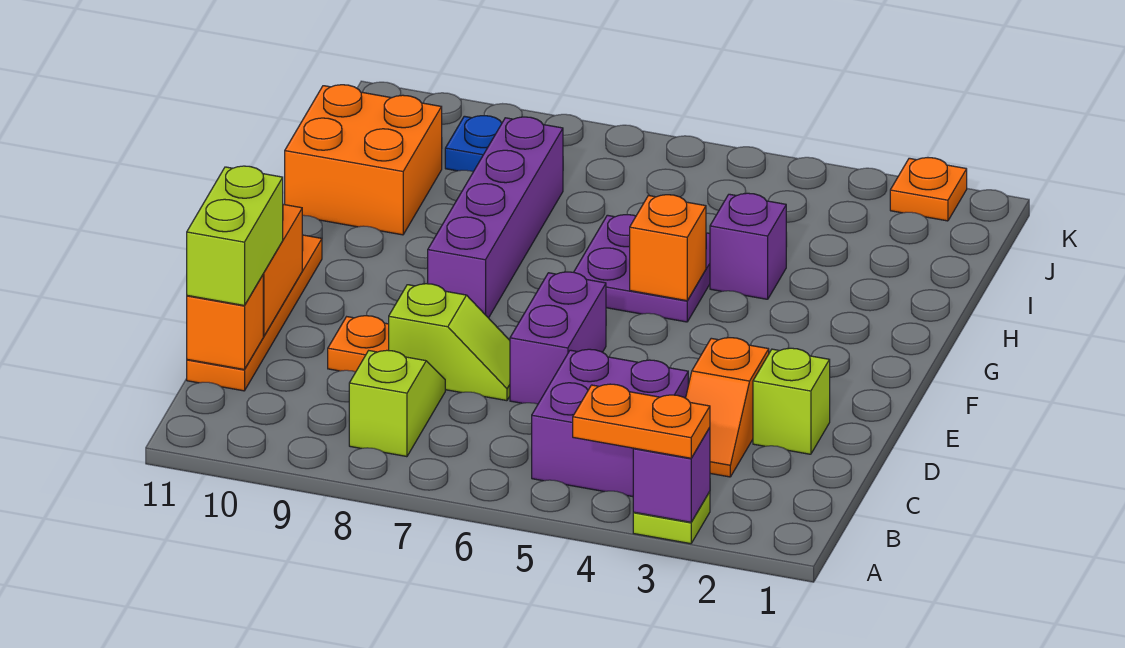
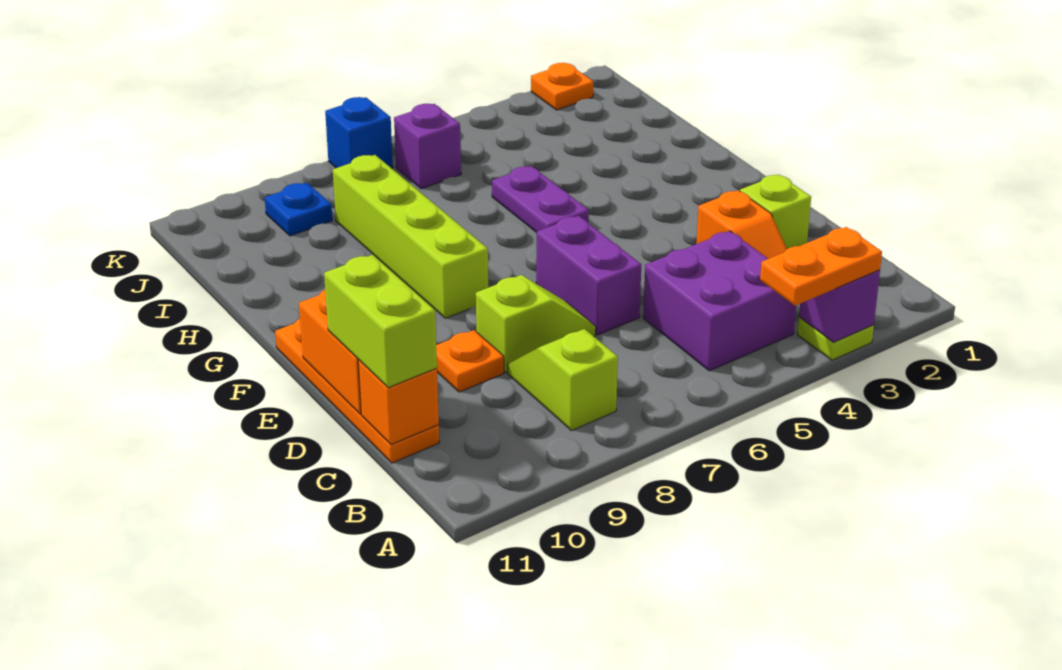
purple brick F8:I8 level 1 -> lime brick F8:I8 level 1
purple plate G5:H6 level 1 -> purple plate G5:H5 level 1
orange brick G5 level 2 -> none
purple brick H4 level 1 -> purple brick J6 level 1
orange brick H10:I11 level 1 -> none
none -> blue brick K7 level 1

